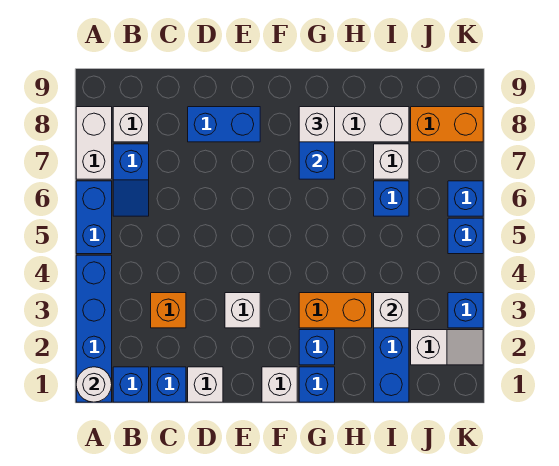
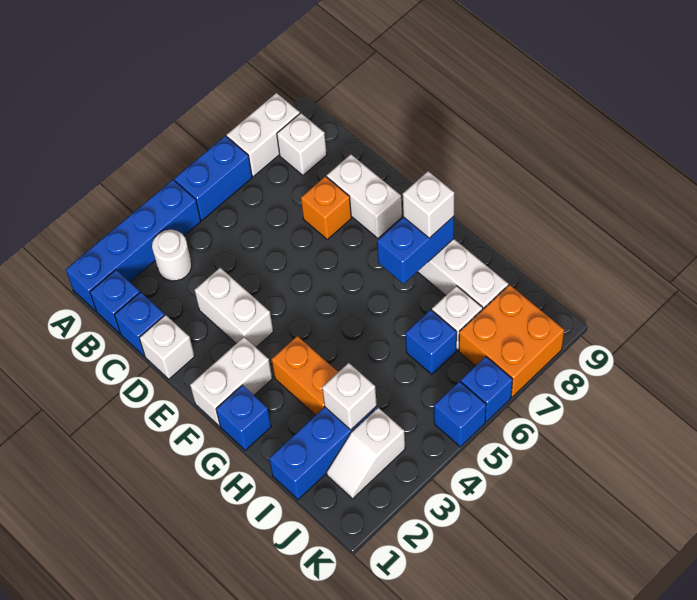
white round brick A1 level 2 -> white round brick B3 level 1
blue slope B6:B7 level 1 top 7 -> none
orange brick C3 level 1 -> orange brick D7 level 1
blue brick D8:E8 level 1 -> white brick D8:E8 level 1
white brick E3 level 1 -> white brick D3:E3 level 1
white brick F1 level 1 -> white brick F1:F2 level 1
blue brick G2 level 1 -> none
white slope J2:K2 level 1 top J -> white slope J2:J3 level 1 top 3
orange brick J8:K8 level 1 -> orange brick J7:K8 level 1
blue brick K3 level 1 -> none

